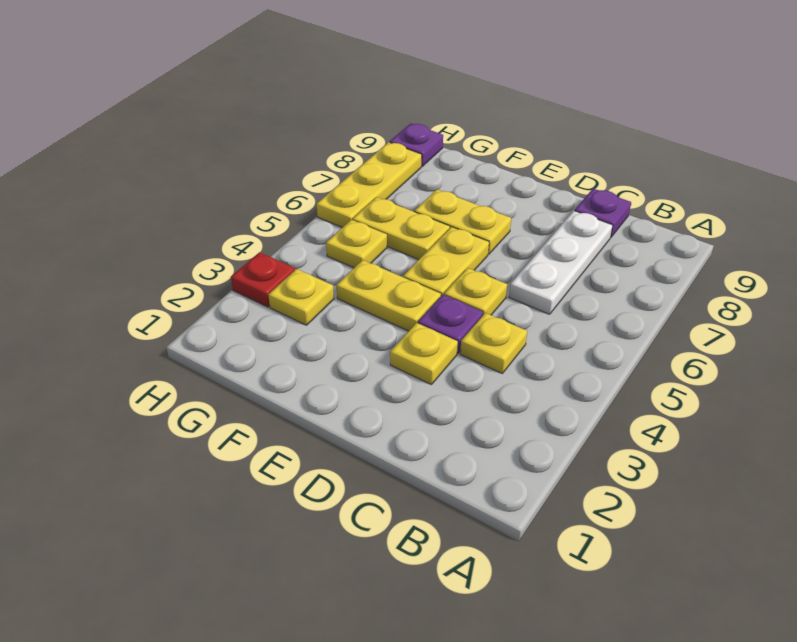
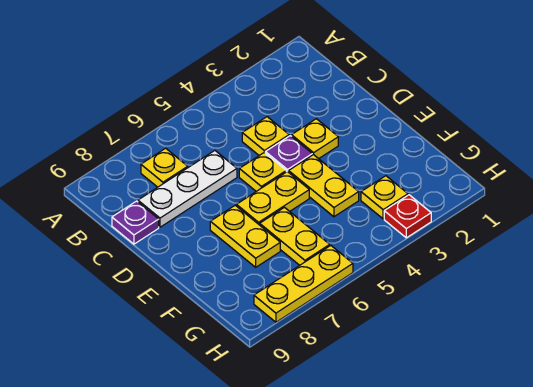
yellow plate G5 level 1 -> yellow plate B7 level 1
purple plate H9 level 1 -> none

